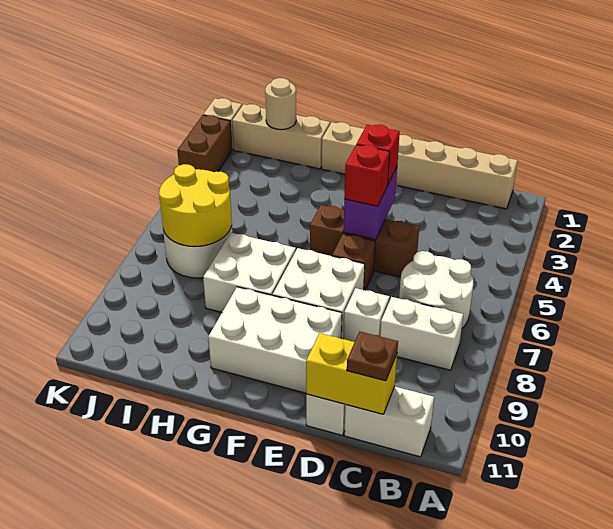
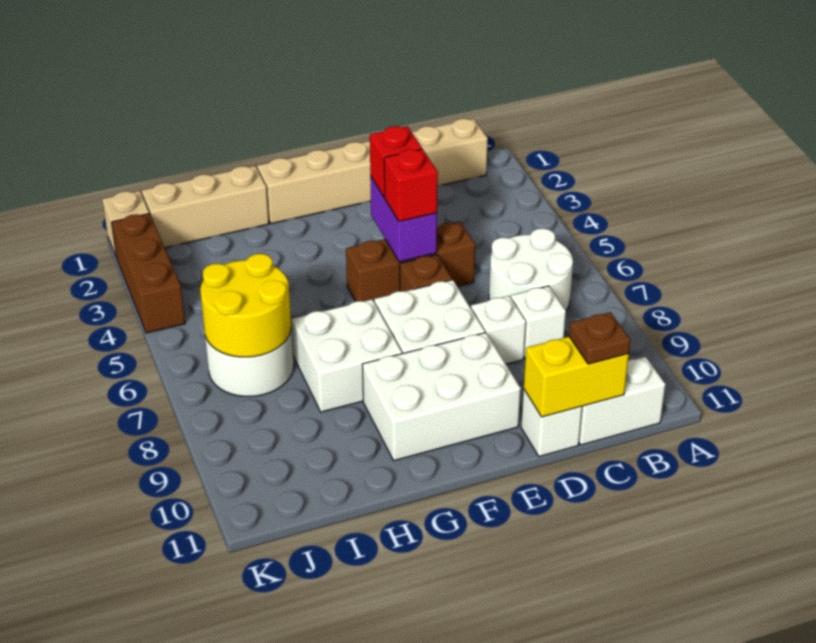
white brick B8:C8 level 1 -> white brick C8 level 1
tan round brick I1 level 2 -> none
brown brick K2:K3 level 1 -> brown brick K2:K4 level 1

